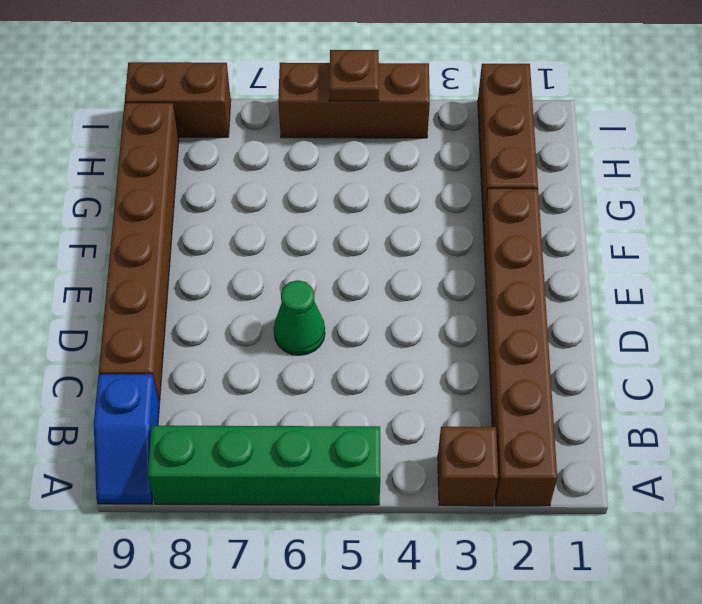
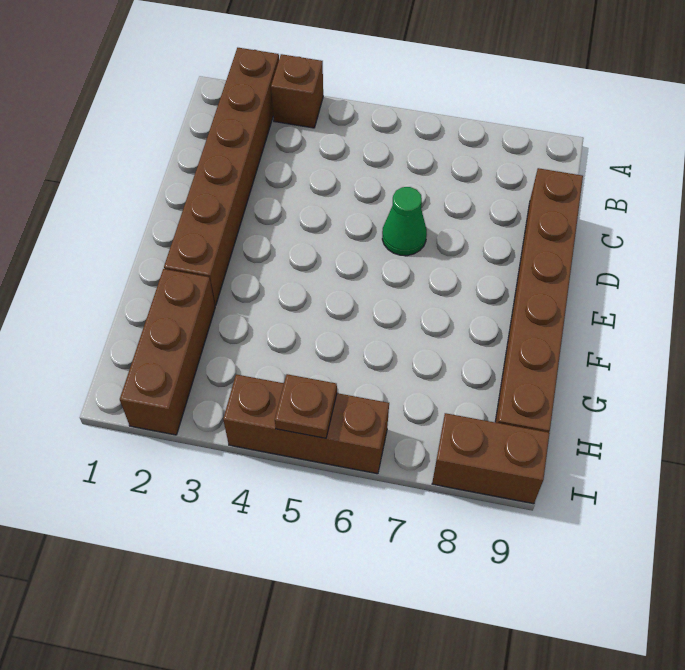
green brick A5:A8 level 1 -> none
blue slope A9:B9 level 1 top B -> none

